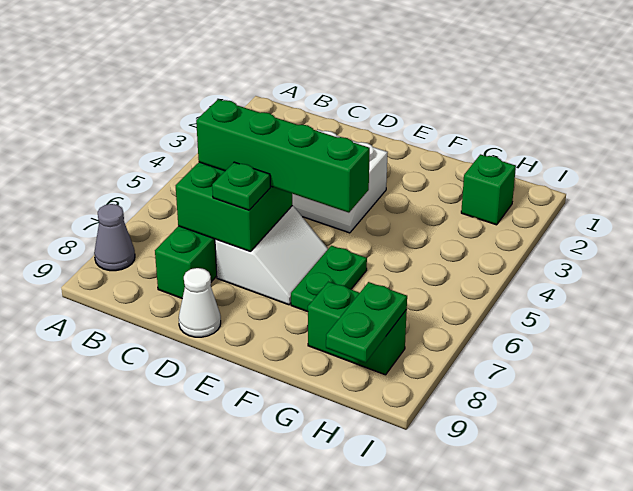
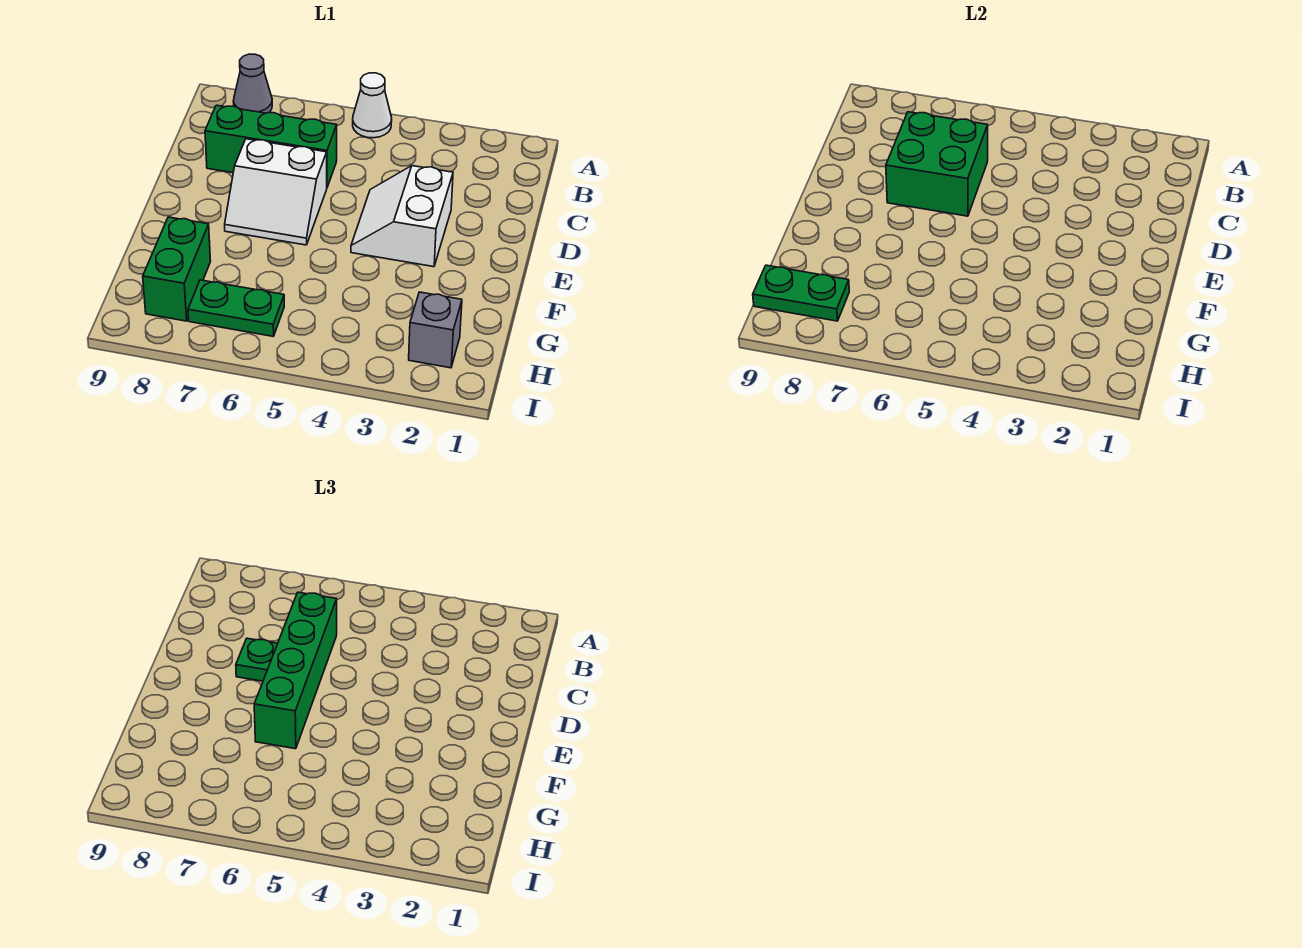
white cone D9 level 1 -> white cone A5 level 1
green plate F6:F7 level 1 -> green plate H6:H7 level 1
green brick H2 level 1 -> grey brick H2 level 1

